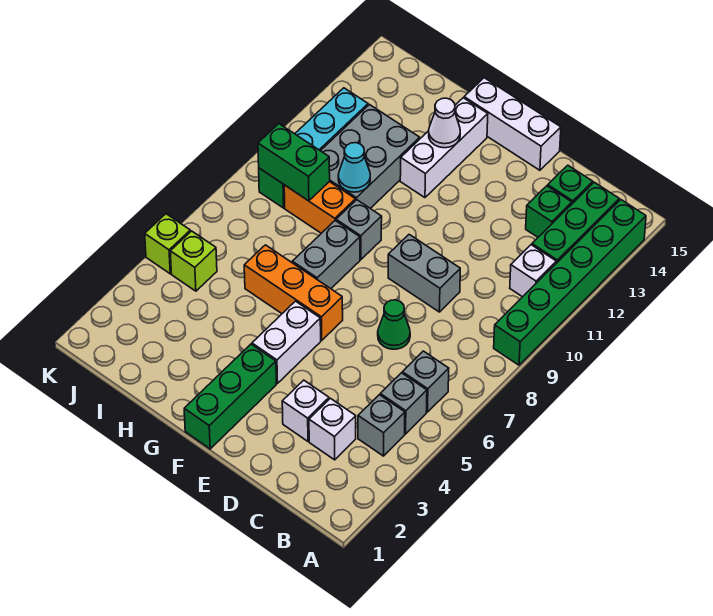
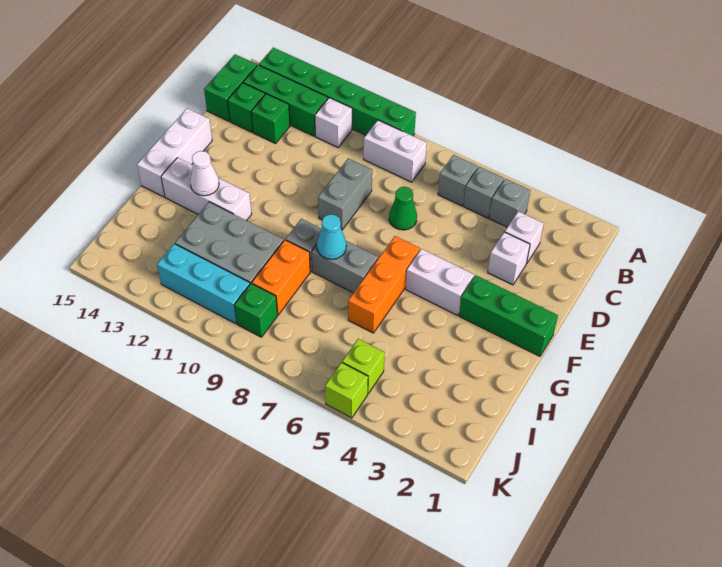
none -> white brick B8:B9 level 1
cyan cone H10 level 2 -> cyan cone G8 level 2
green brick I9:J9 level 2 -> green brick B15:C15 level 1

